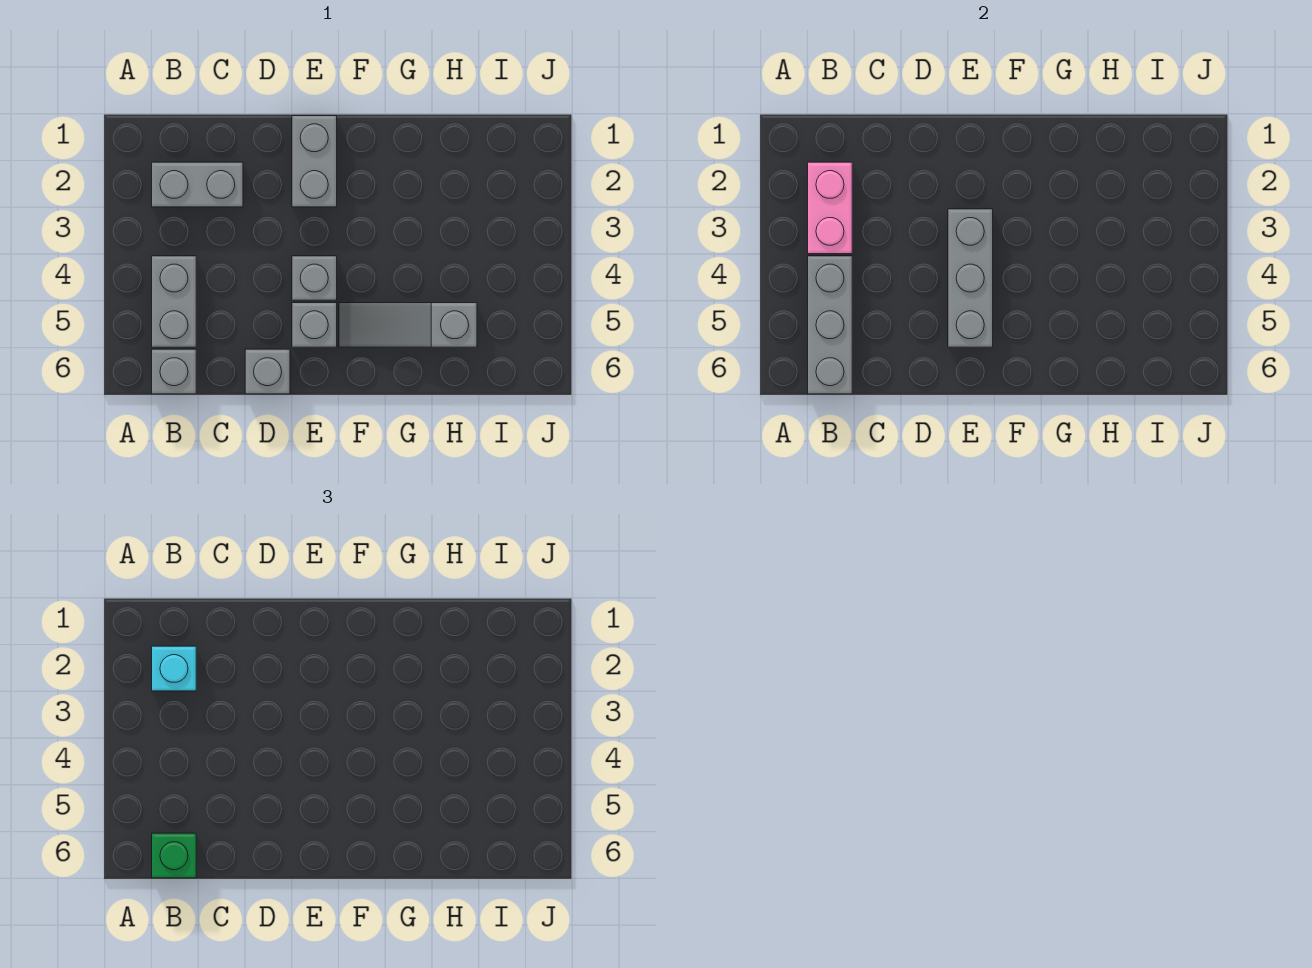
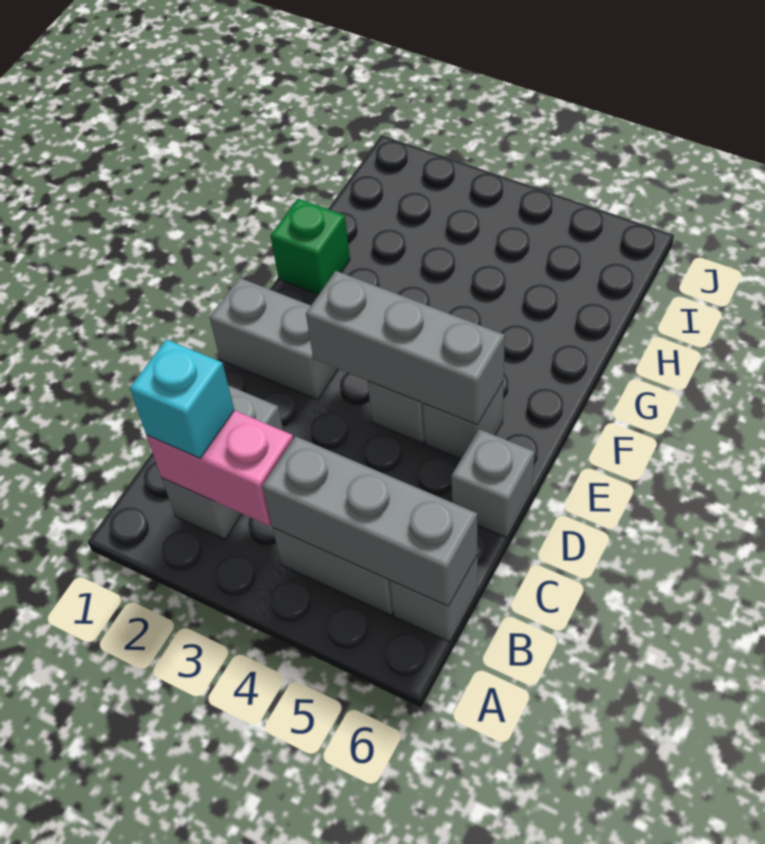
green brick B6 level 3 -> green brick G1 level 1
grey slope F5:H5 level 1 top H -> none

